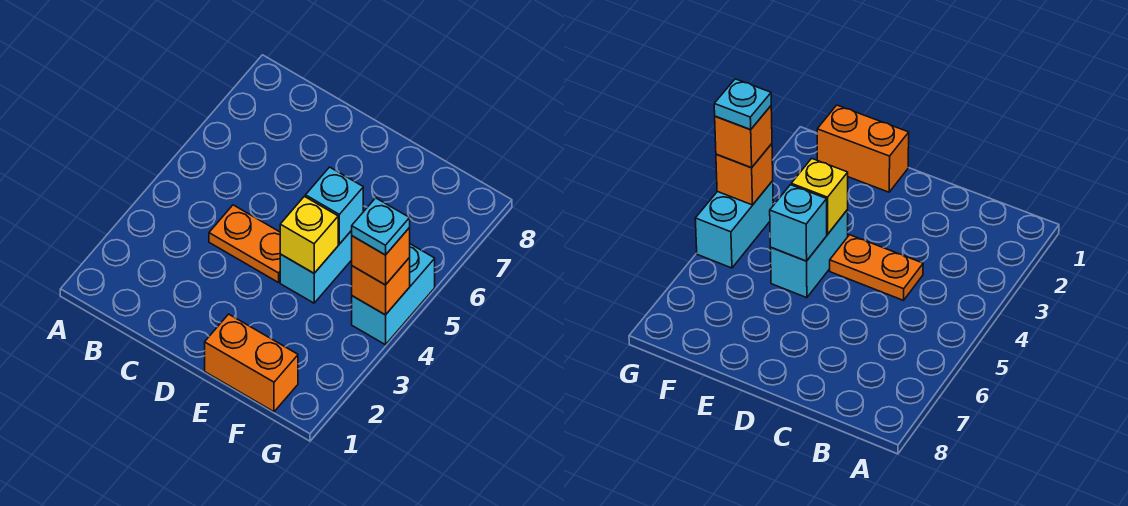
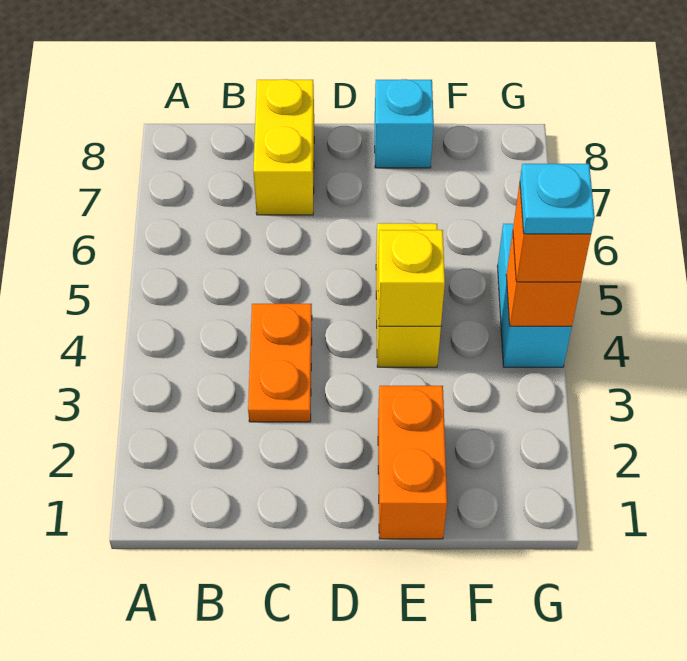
orange plate C4:D4 level 1 -> orange plate C3:C4 level 1
none -> yellow brick C7:C8 level 1
orange brick E1:F1 level 1 -> orange brick E1:E2 level 1
cyan brick E4:E5 level 1 -> yellow brick E4:E5 level 1
cyan brick E5 level 2 -> cyan brick E8 level 1

